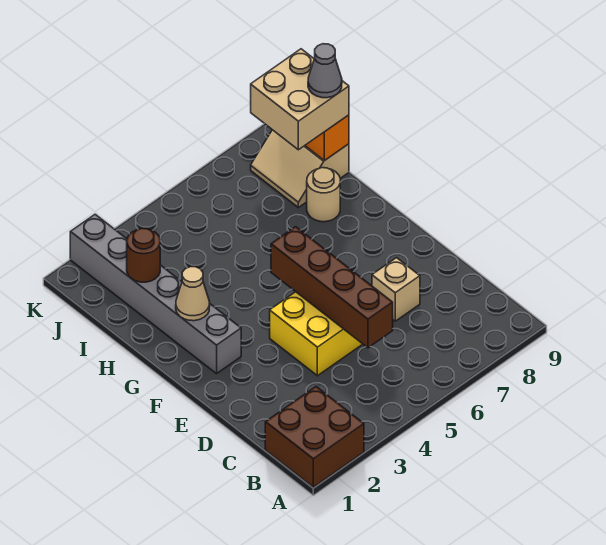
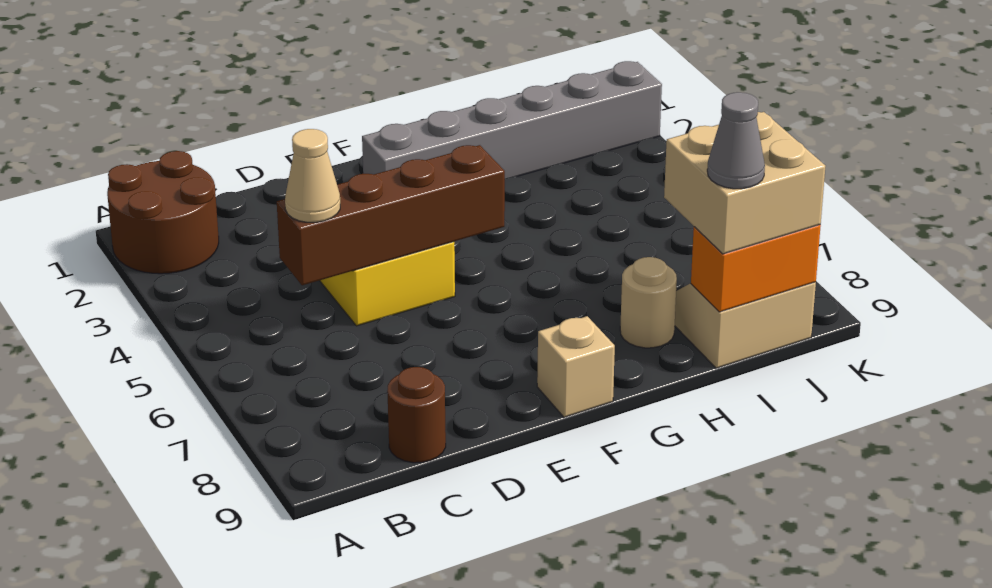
brown brick A1:B2 level 1 -> brown round brick A1:B2 level 1
tan brick D7 level 1 -> tan brick F9 level 1
tan cone G2 level 2 -> tan cone C5 level 3
brown round brick I2 level 2 -> brown round brick C9 level 1

